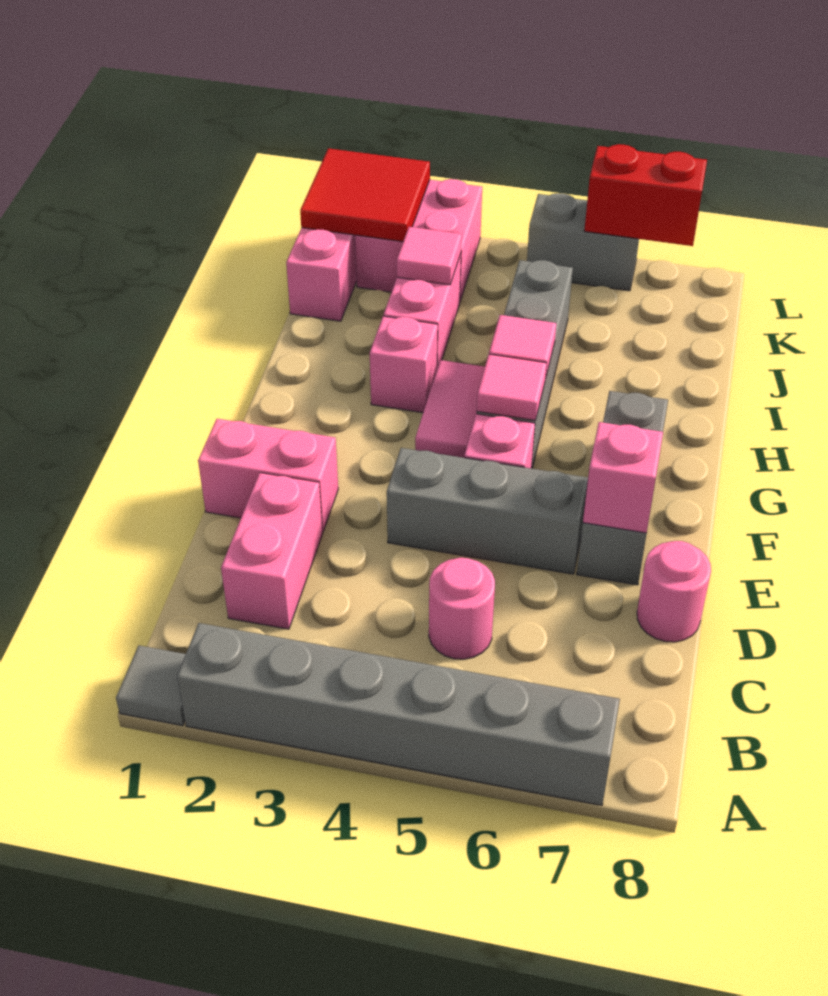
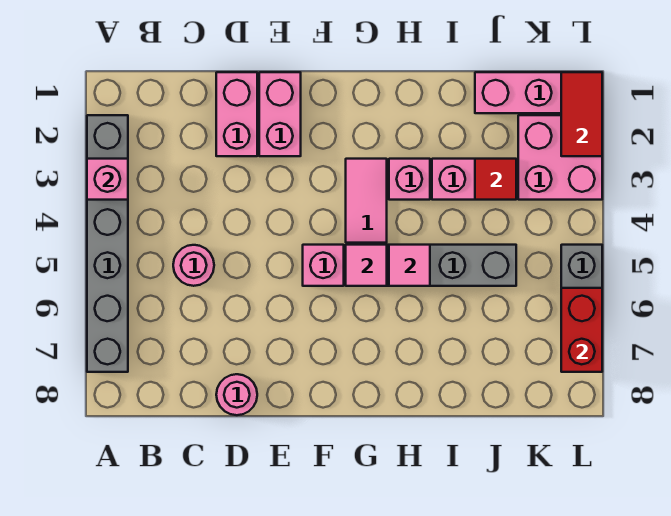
grey tile A1 level 1 -> none
pink brick C2:D2 level 1 -> pink brick D1:D2 level 1
grey brick E4:E6 level 1 -> none
grey brick E7:G7 level 1 -> none
pink brick E7 level 2 -> pink brick A3 level 2
pink tile G4:H4 level 1 -> pink tile G3:G4 level 1
pink tile J3 level 2 -> red tile J3 level 2
red tile K1:L2 level 2 -> red tile L1:L2 level 2

